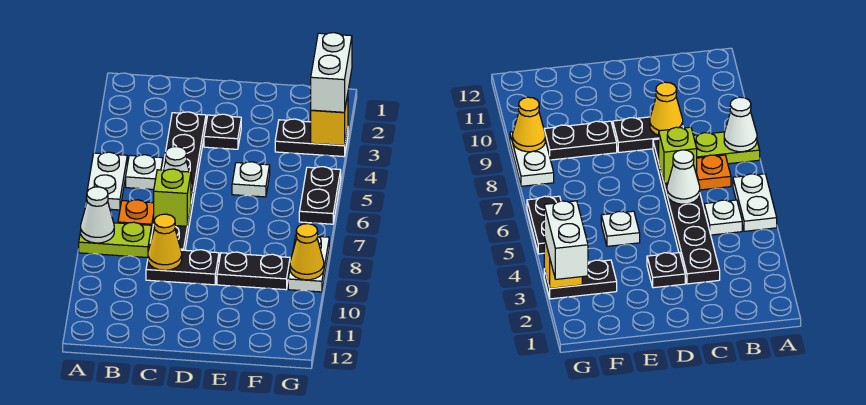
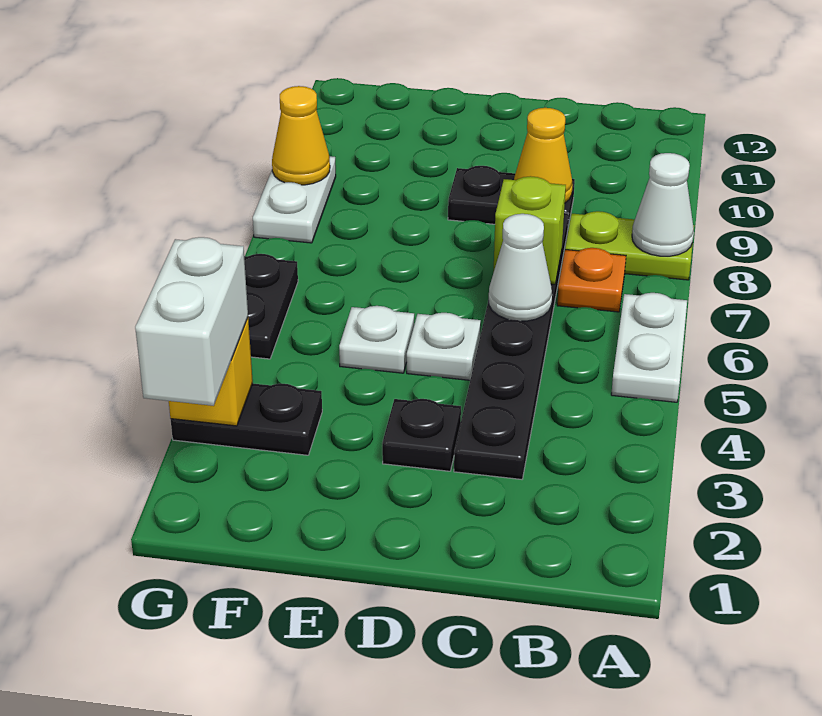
white plate B5 level 1 -> white plate D5 level 1
black plate E9:F9 level 1 -> none

